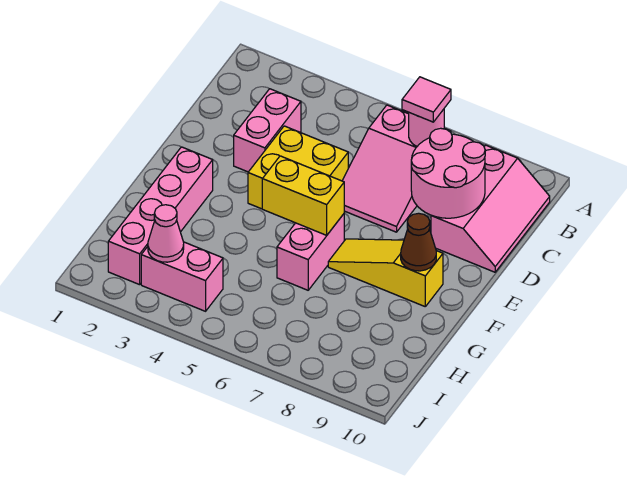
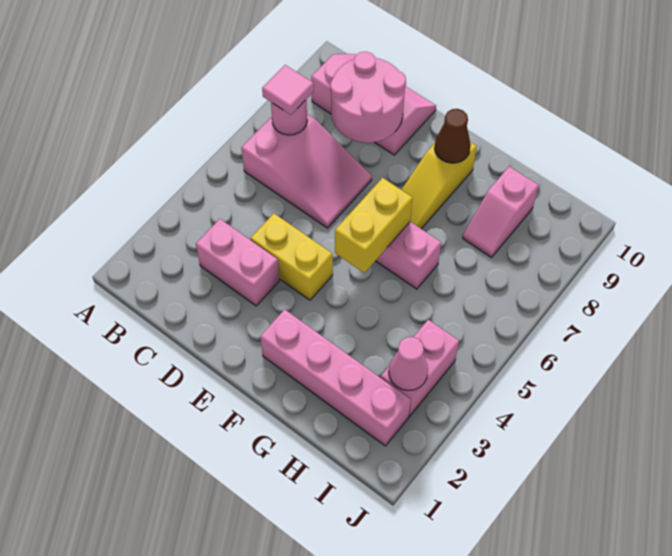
yellow brick D4:E5 level 1 -> yellow brick D4:E4 level 1
none -> pink slope H8:H9 level 1 top 9

